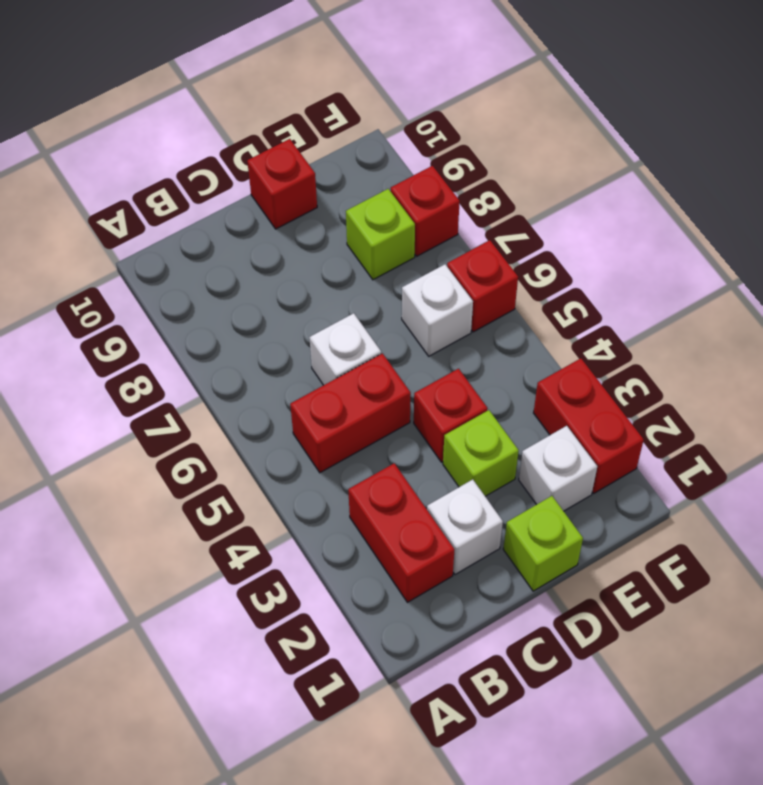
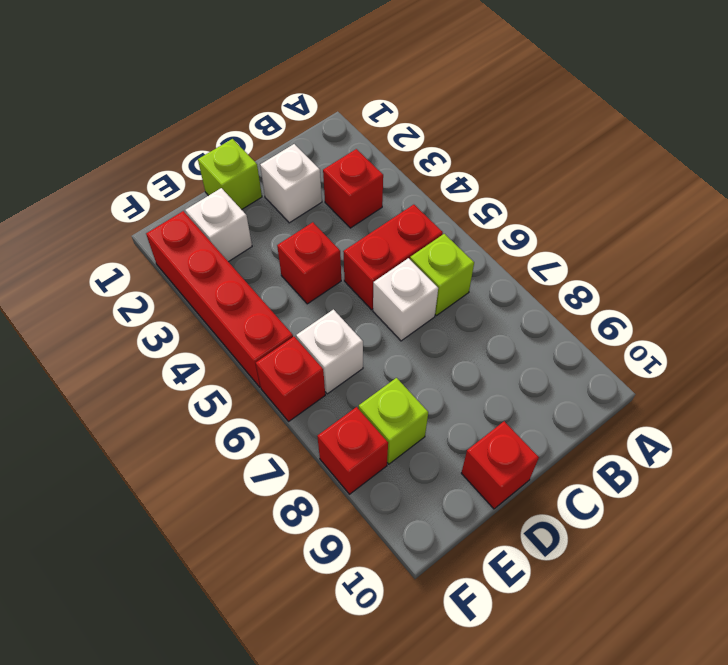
red brick B2:B3 level 1 -> red brick B3 level 1
lime brick D3 level 1 -> lime brick B6 level 1
red brick F2:F3 level 1 -> red brick F2:F5 level 1

